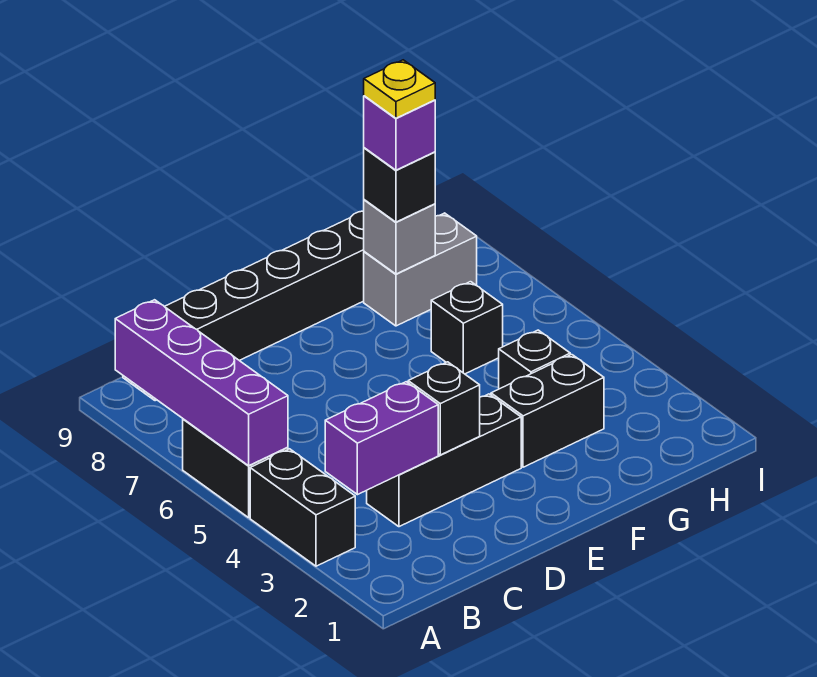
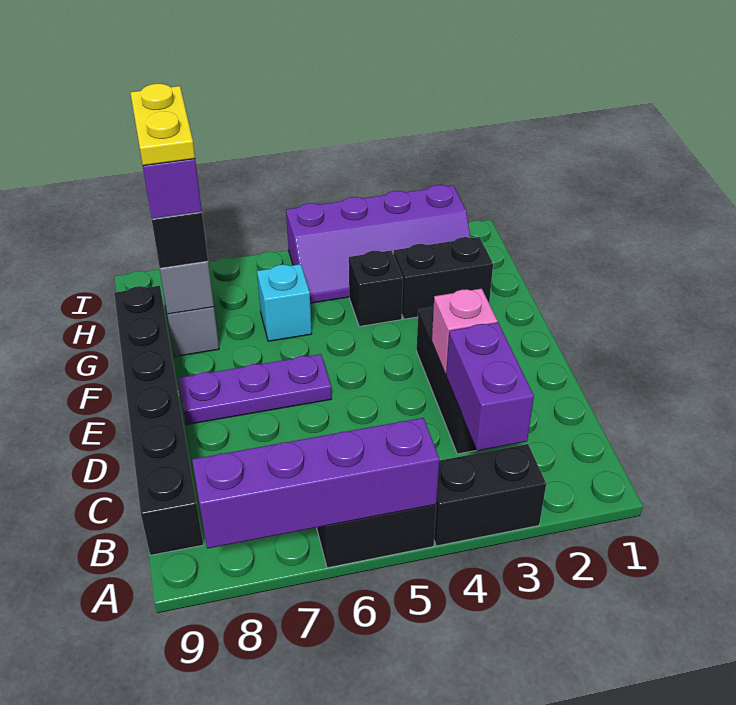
black brick D3 level 2 -> pink brick D3 level 2
none -> purple plate E6:E8 level 1
black brick F3:G3 level 1 -> black brick G2:G3 level 1
black brick G6 level 1 -> cyan brick G6 level 1
yellow plate G8 level 5 -> yellow plate G8:H8 level 5
none -> purple slope H2:I5 level 1 top I

